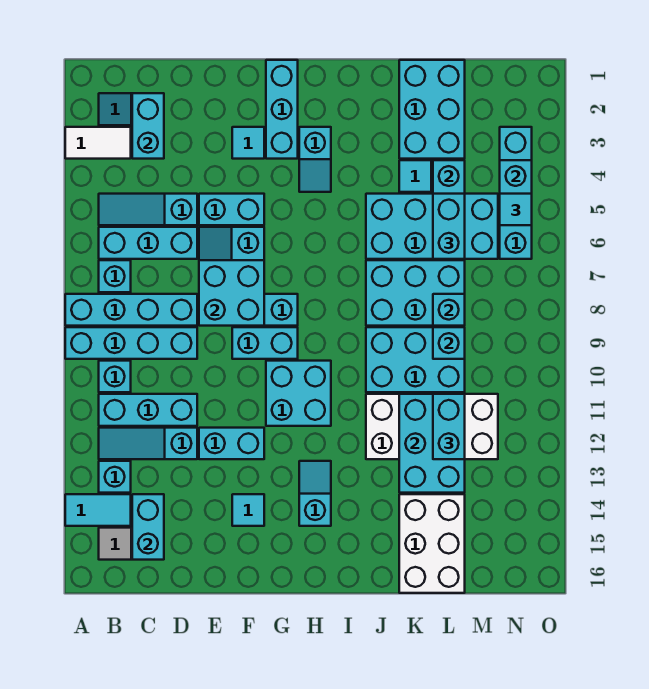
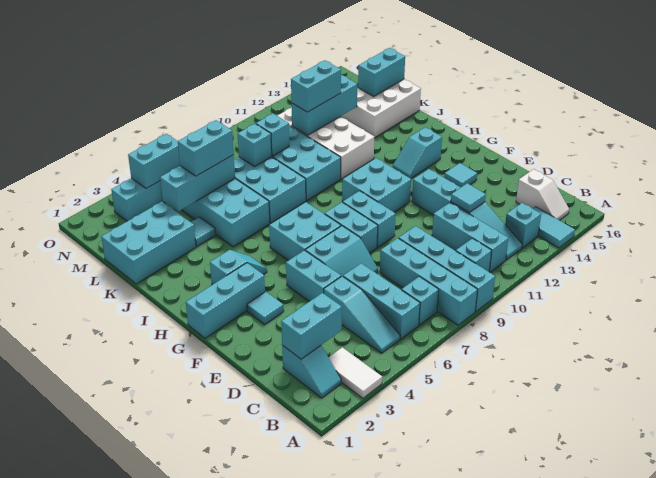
cyan brick C14:C15 level 2 -> cyan brick L15:L16 level 2
cyan brick E7:F8 level 2 -> cyan brick G6:H7 level 1
cyan brick K11:L13 level 2 -> cyan brick L11:L13 level 2
cyan tile N5 level 3 -> cyan tile D12 level 2

